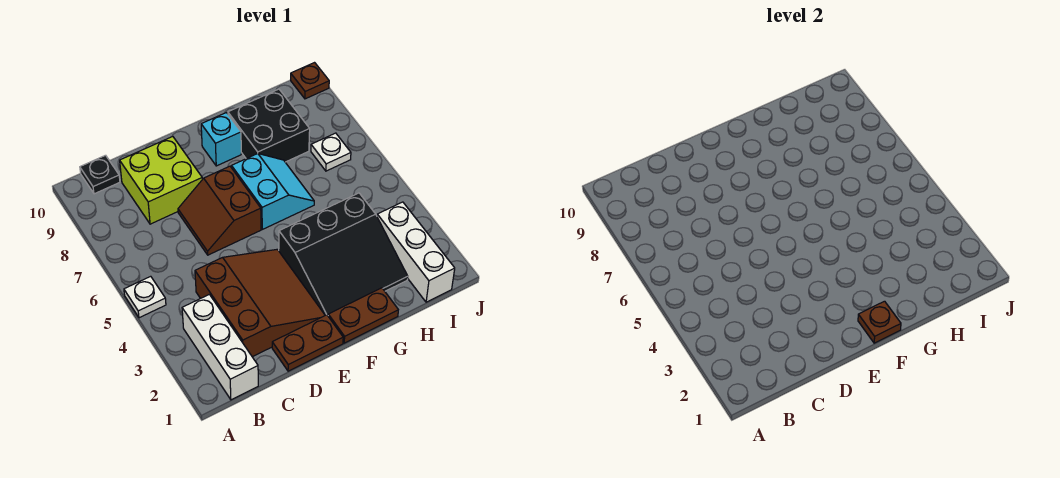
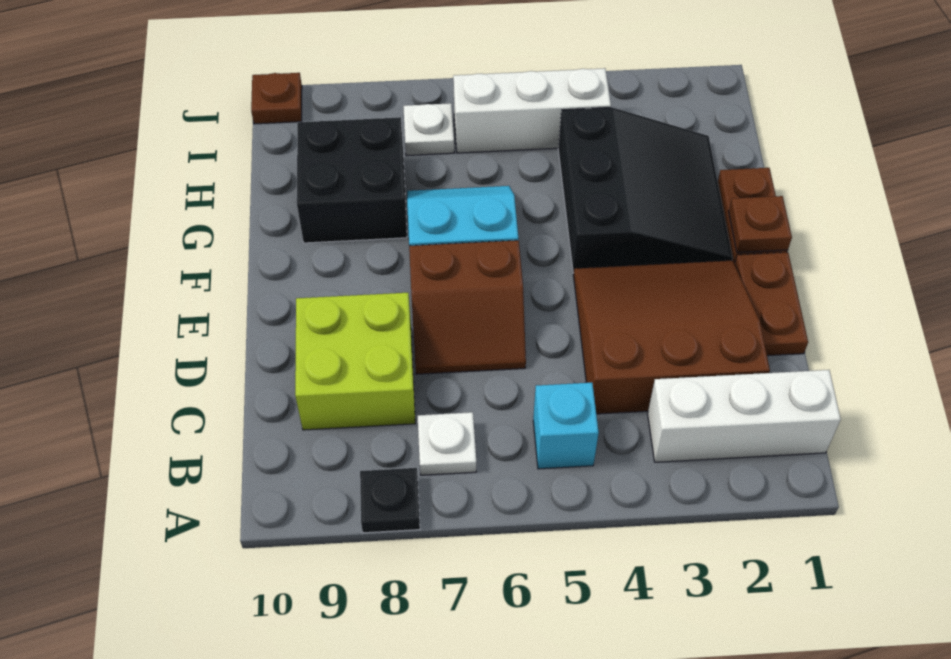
white plate A5 level 1 -> white plate B7 level 1
black plate B10 level 1 -> black plate A8 level 1
cyan brick F9 level 1 -> cyan brick B5 level 1
white brick I1:I3 level 1 -> white brick I4:I6 level 1

